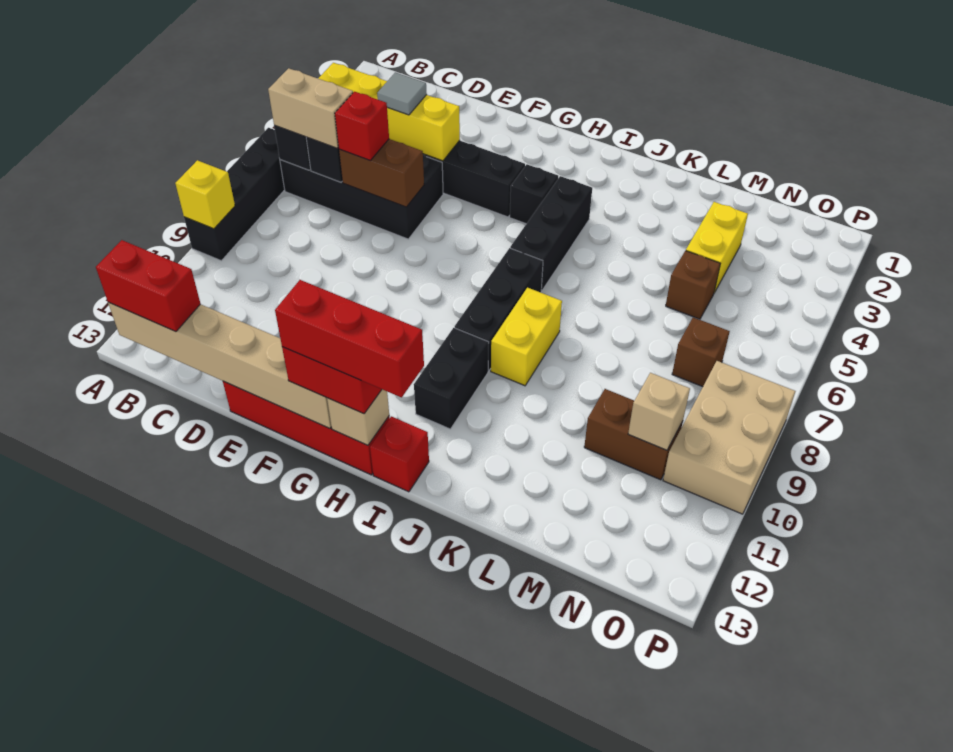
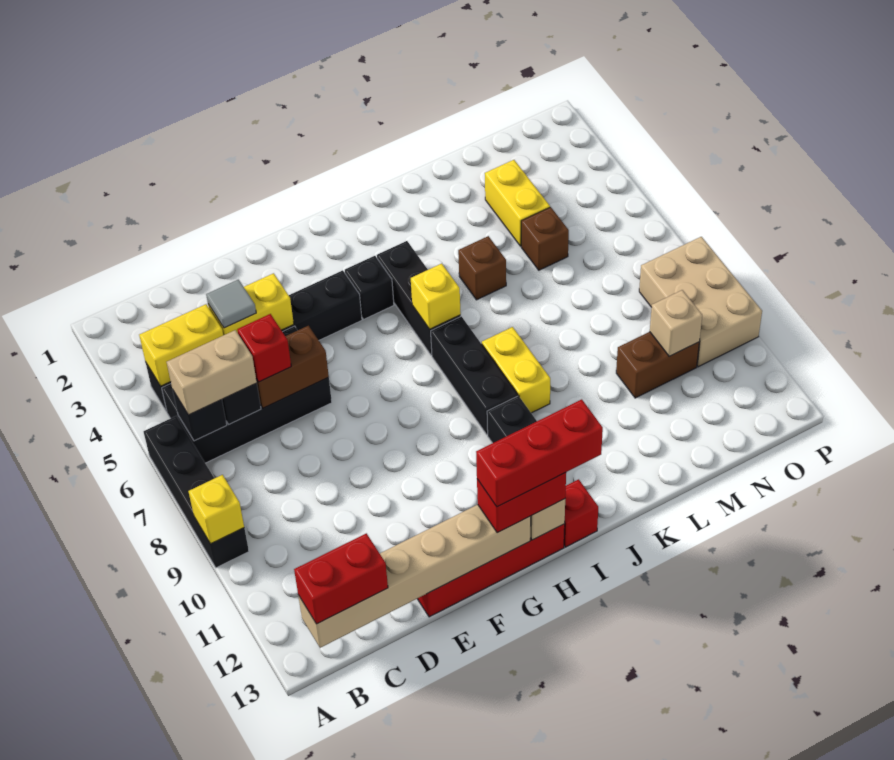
none -> yellow brick I6 level 2
brown brick N7 level 1 -> brown brick K5 level 1

